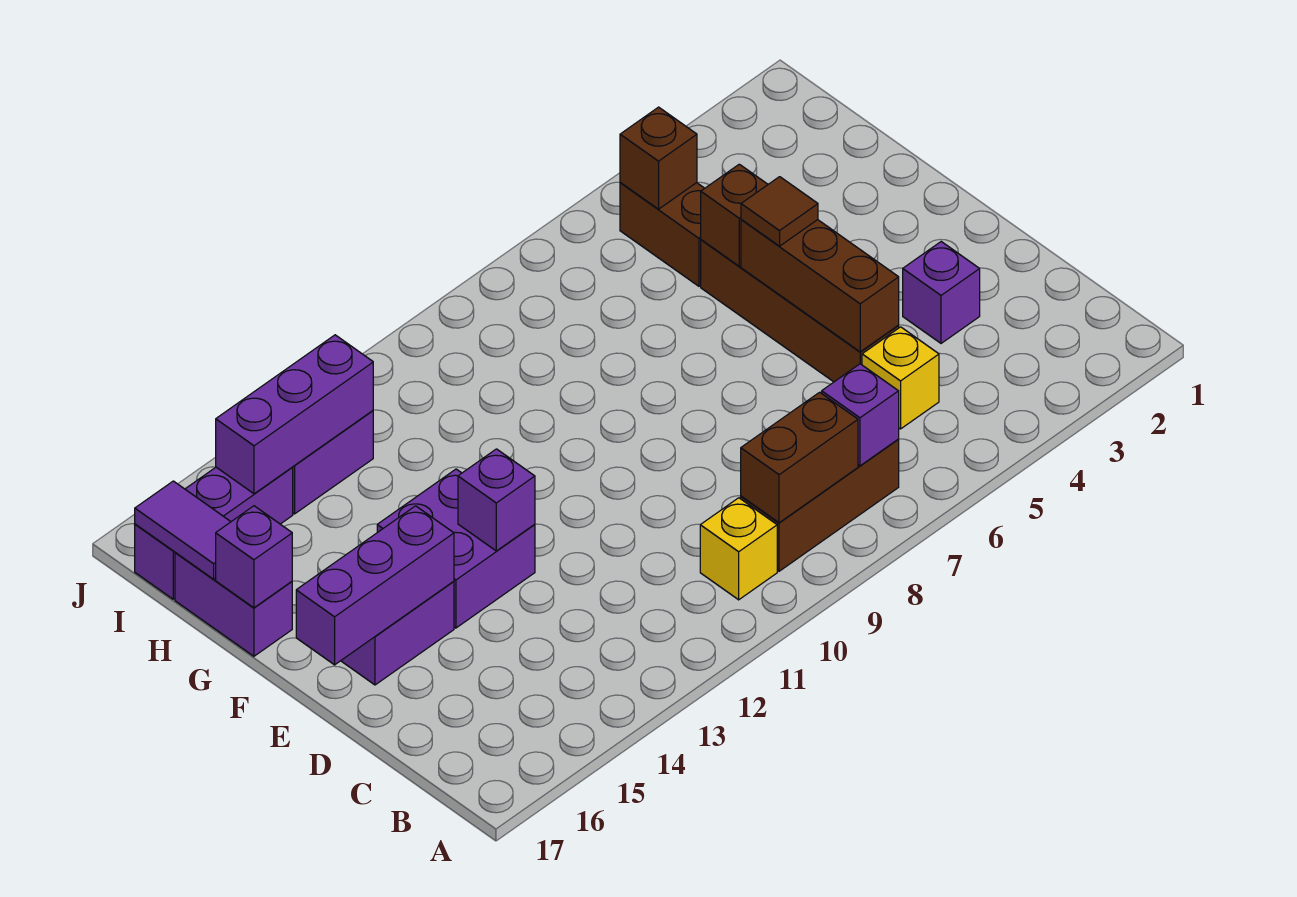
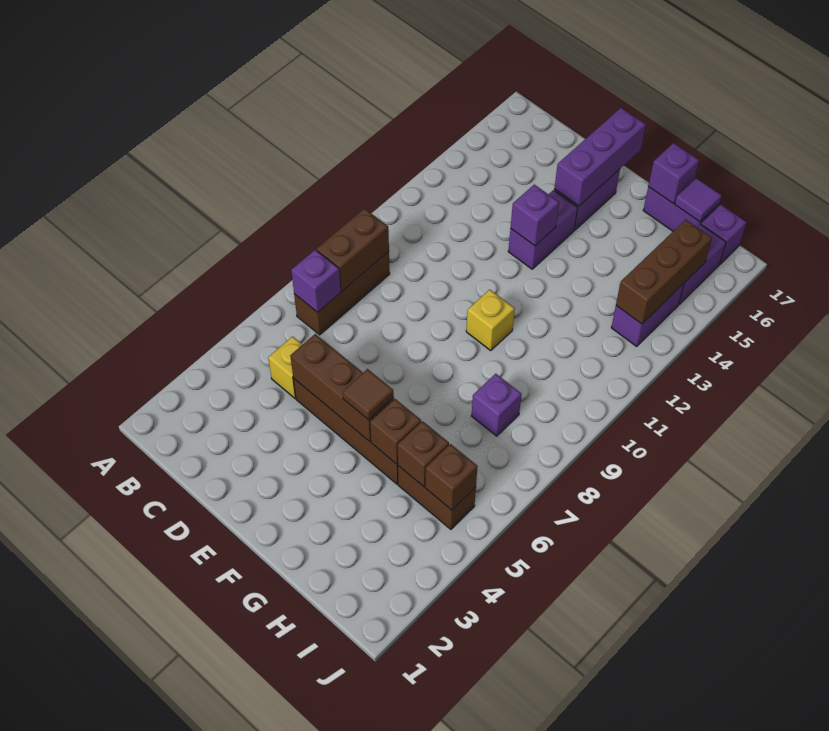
yellow brick B10 level 1 -> yellow brick F10 level 1
purple brick D3 level 1 -> purple brick H8 level 1
purple brick E13:F14 level 1 -> purple brick E13:E14 level 1
none -> brown brick H5 level 2
purple tile H17:I17 level 2 -> purple tile H17 level 2
purple brick I13:I15 level 2 -> brown brick I13:I15 level 2

